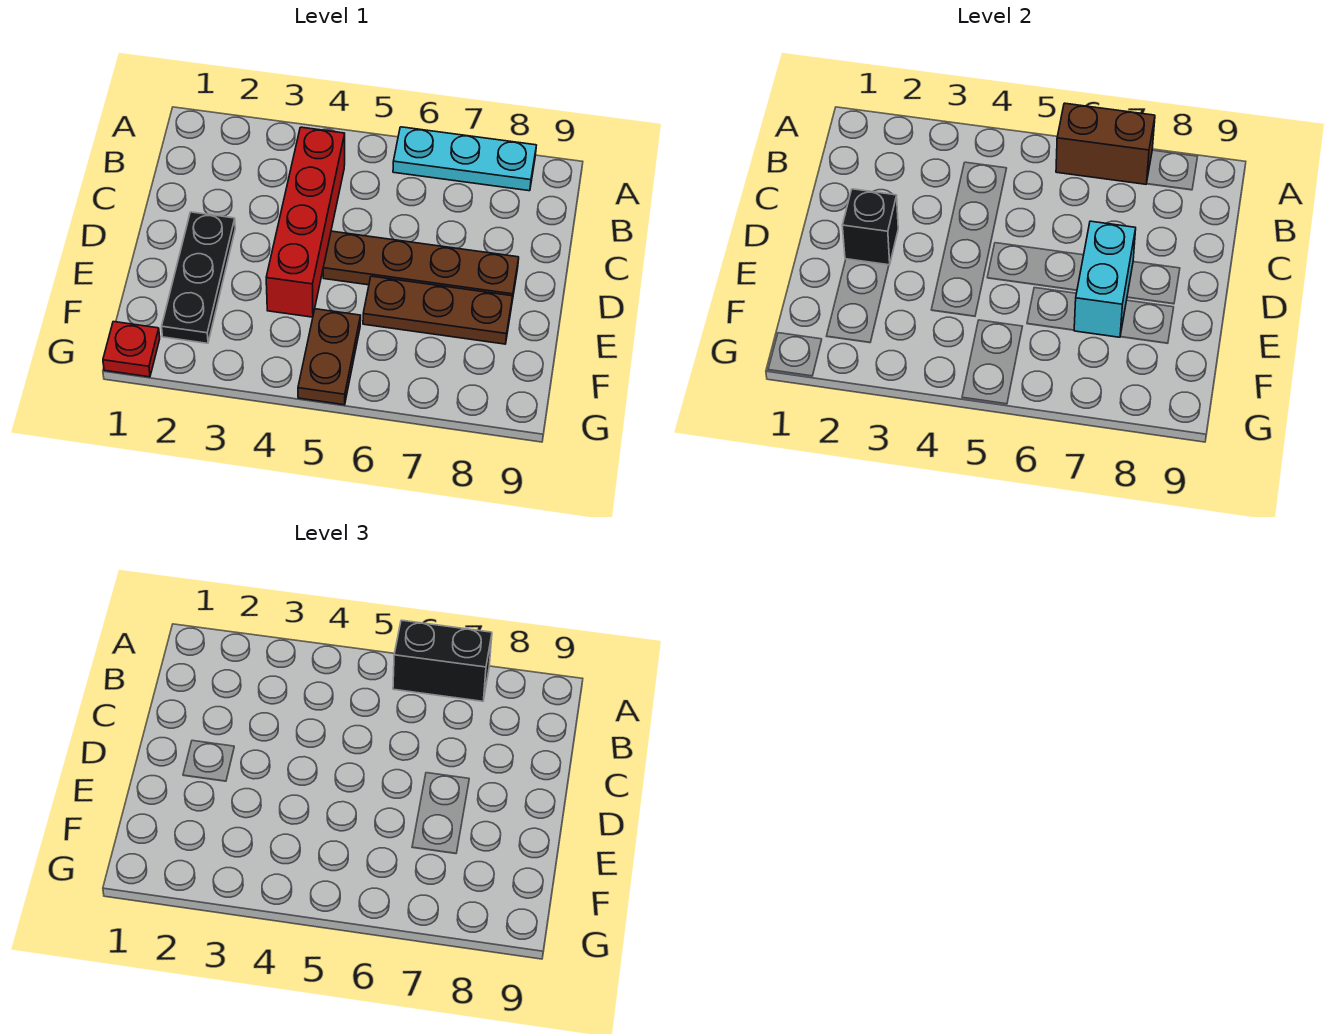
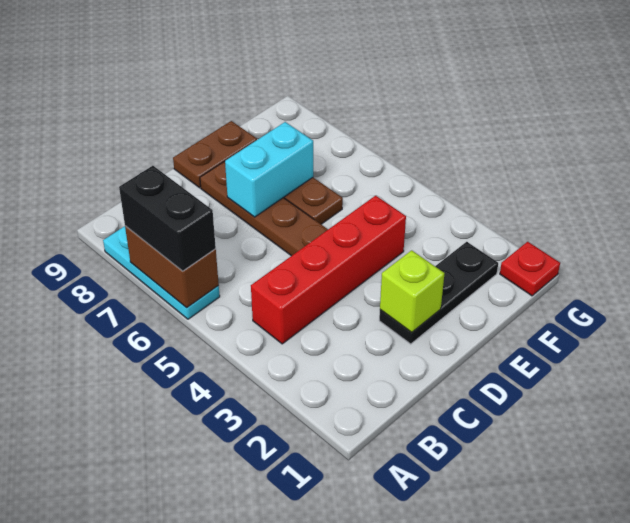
black brick D2 level 2 -> lime brick D2 level 2
brown plate F5:G5 level 1 -> brown plate D9:E9 level 1

